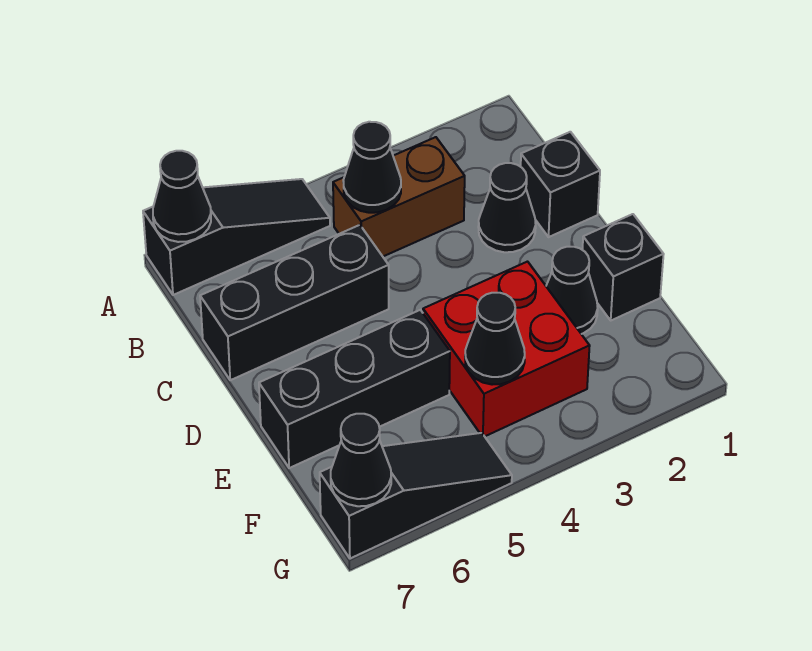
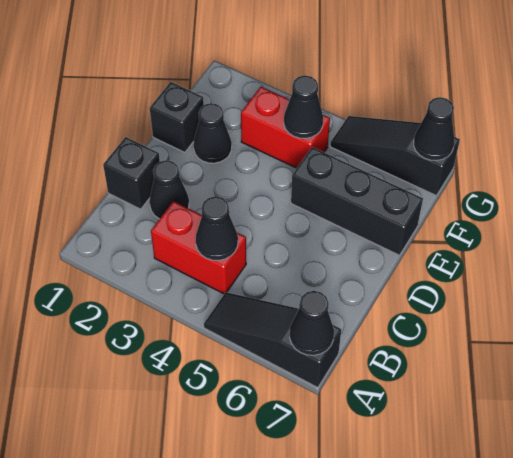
brown brick B3:B4 level 1 -> red brick B3:B4 level 1
black brick C5:C7 level 1 -> none
red brick E3:F4 level 1 -> red brick F3:F4 level 1

